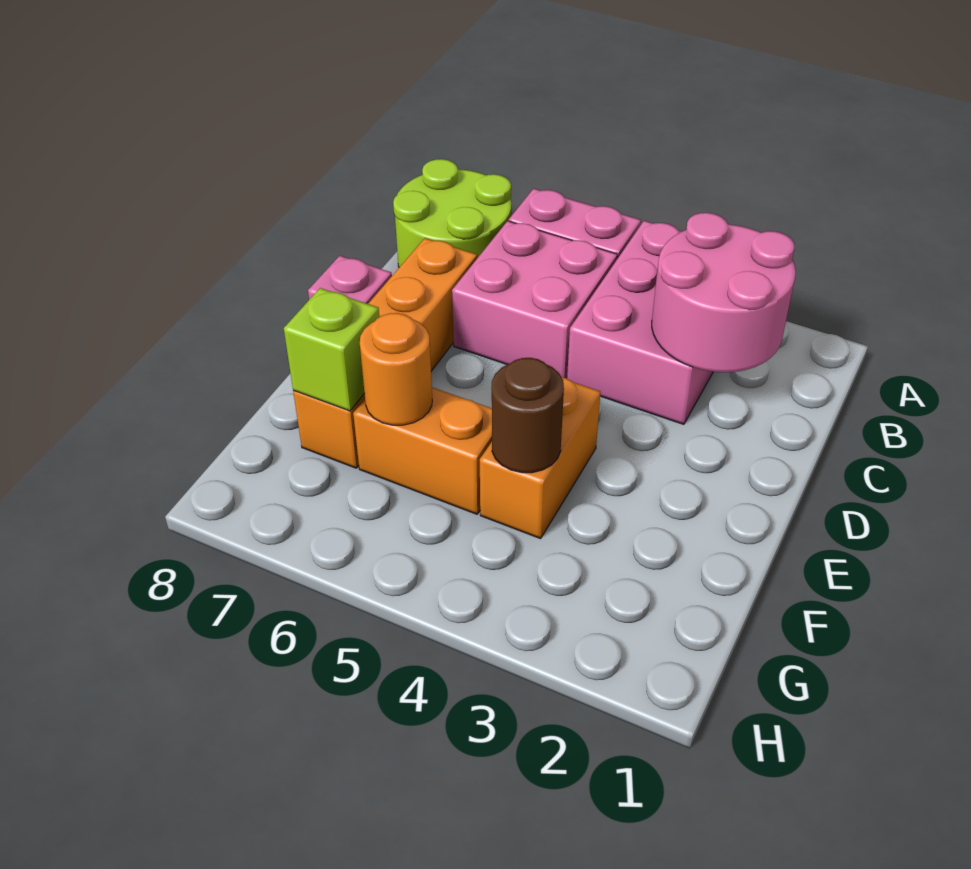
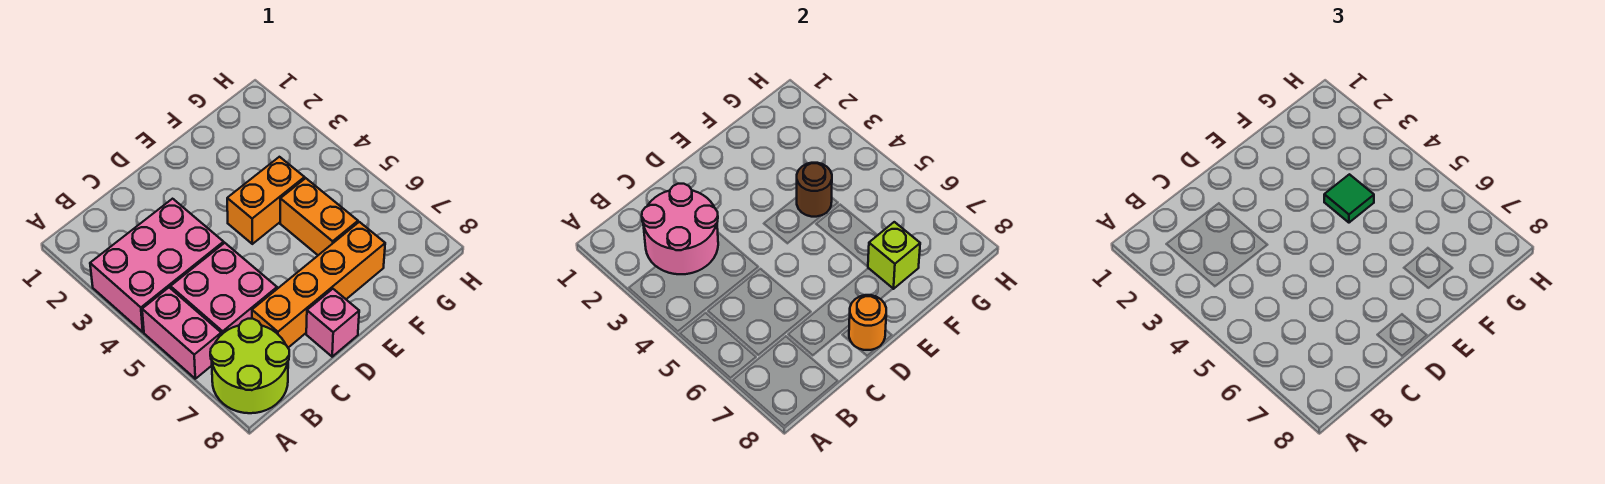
none -> green tile F4 level 3
orange round brick F6 level 2 -> orange round brick D8 level 2

